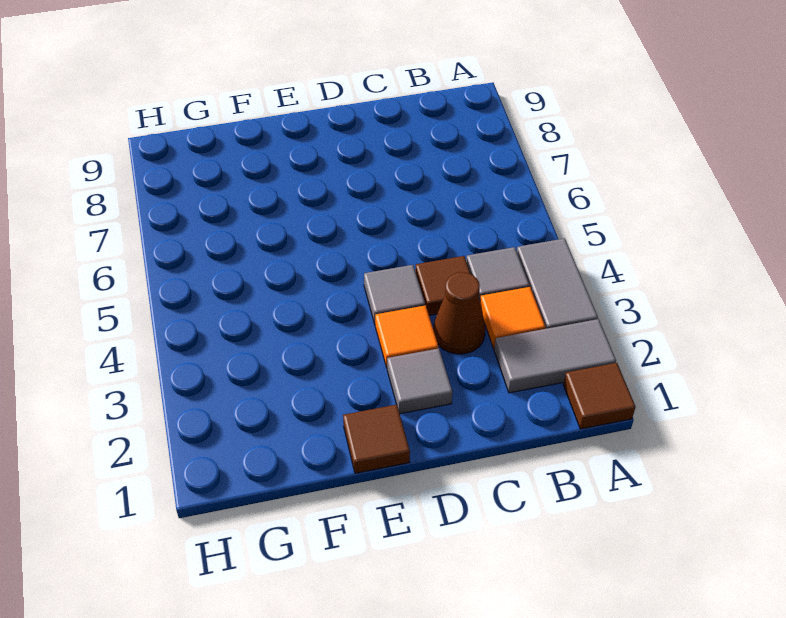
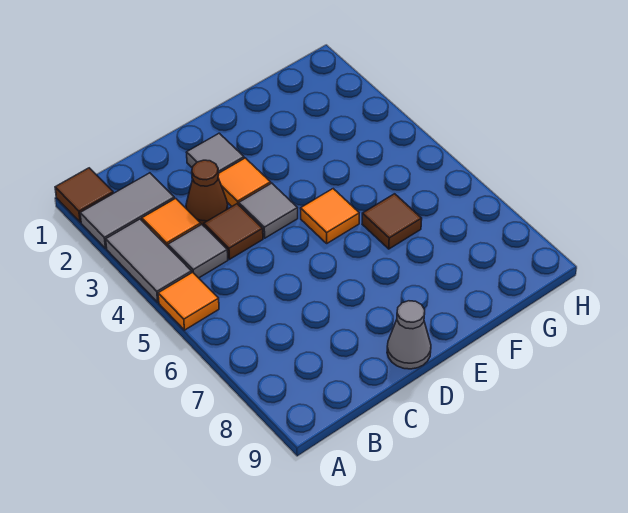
none -> orange tile A5 level 1
none -> grey cone D9 level 1
brown tile E1 level 1 -> brown tile F6 level 1
none -> orange tile E5 level 1

